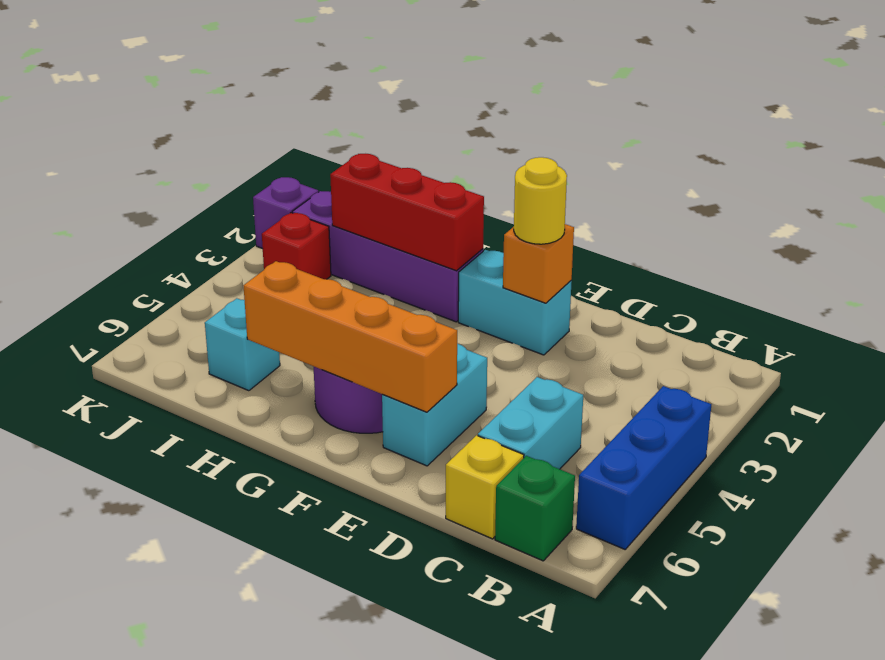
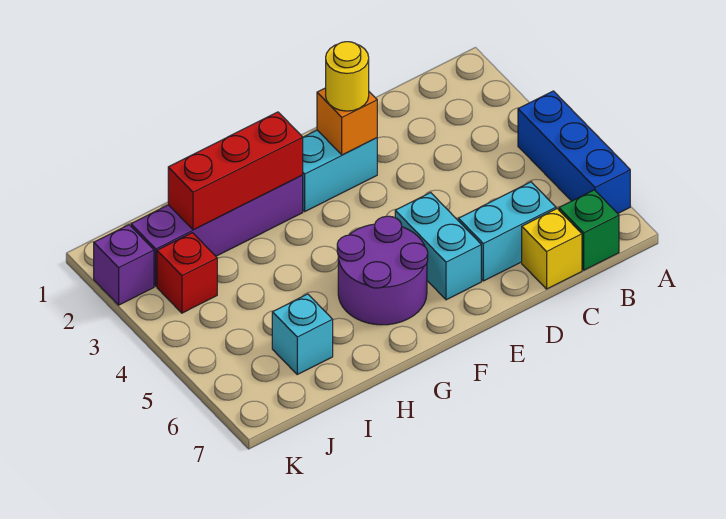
cyan brick C5:C6 level 1 -> cyan brick C6:D6 level 1
orange brick E6:H6 level 2 -> none

